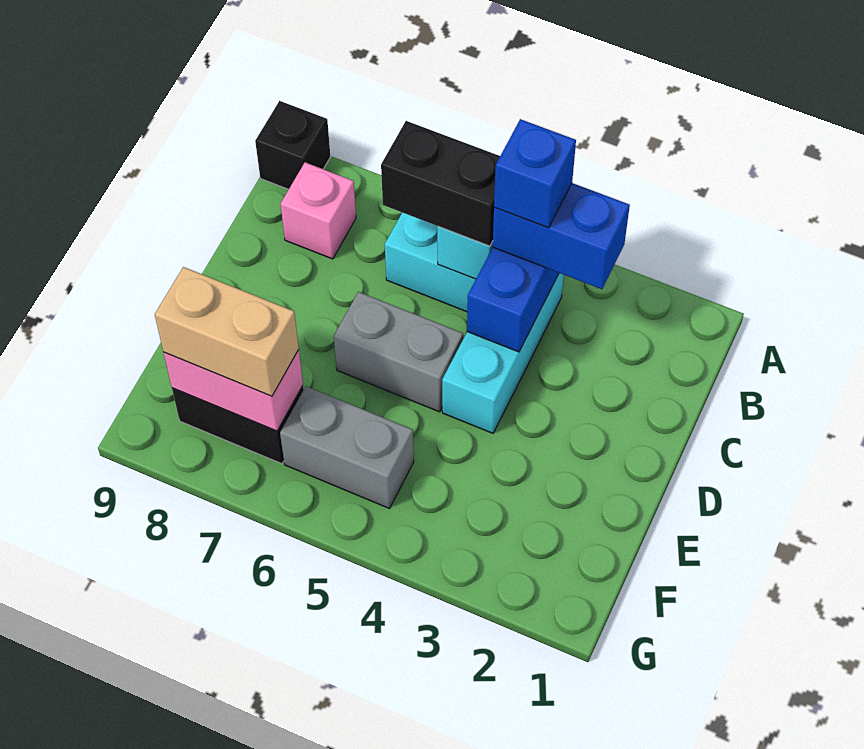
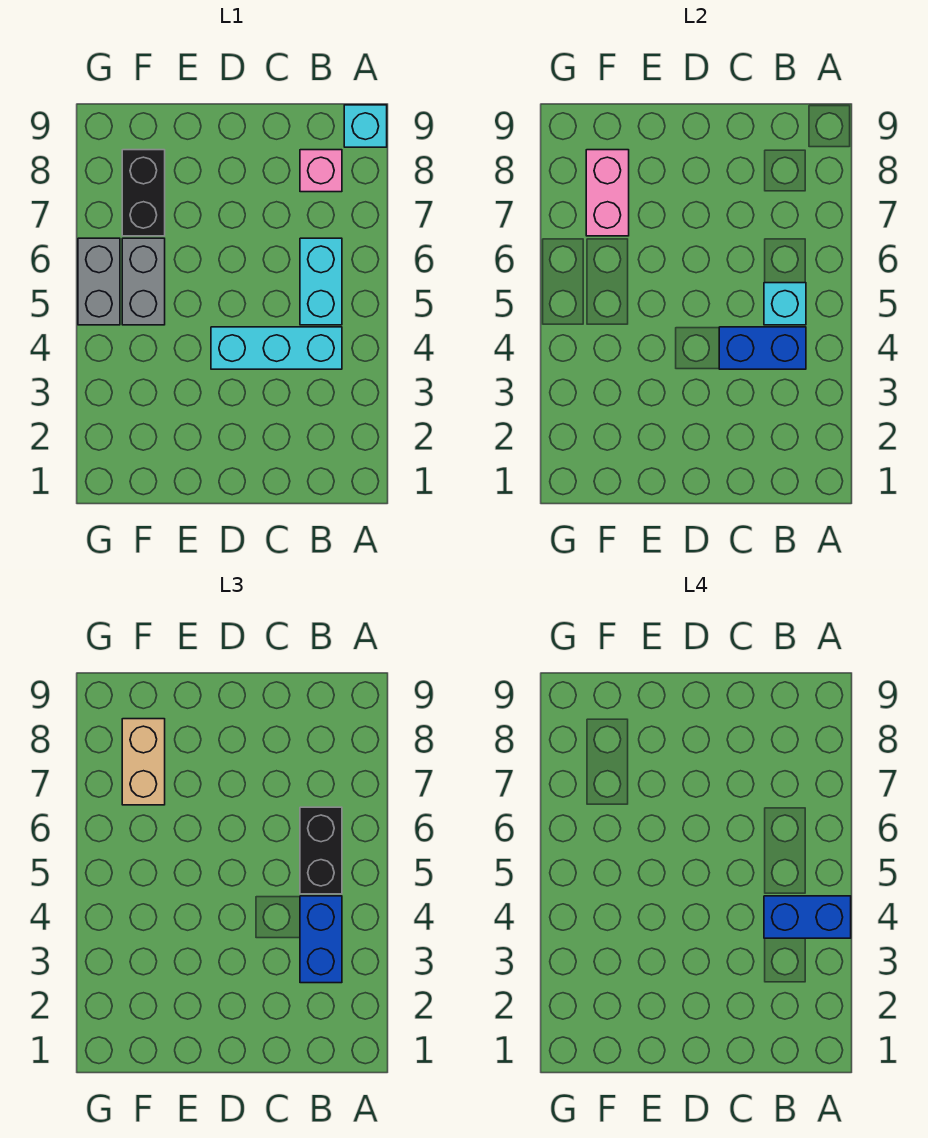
black brick A9 level 1 -> cyan brick A9 level 1
blue brick B4 level 4 -> blue brick A4:B4 level 4
grey brick D5:D6 level 1 -> grey brick G5:G6 level 1

